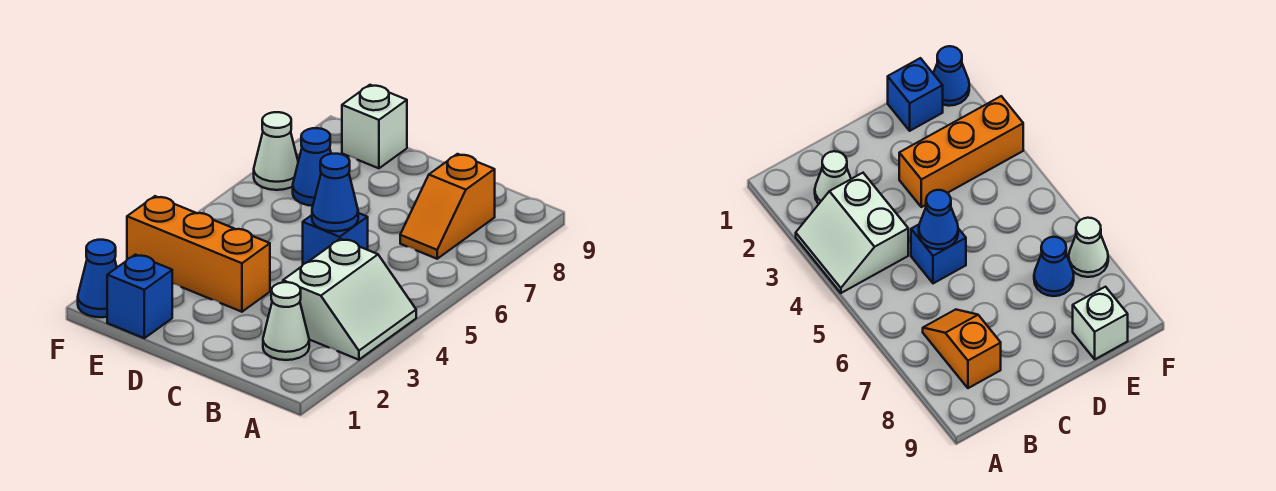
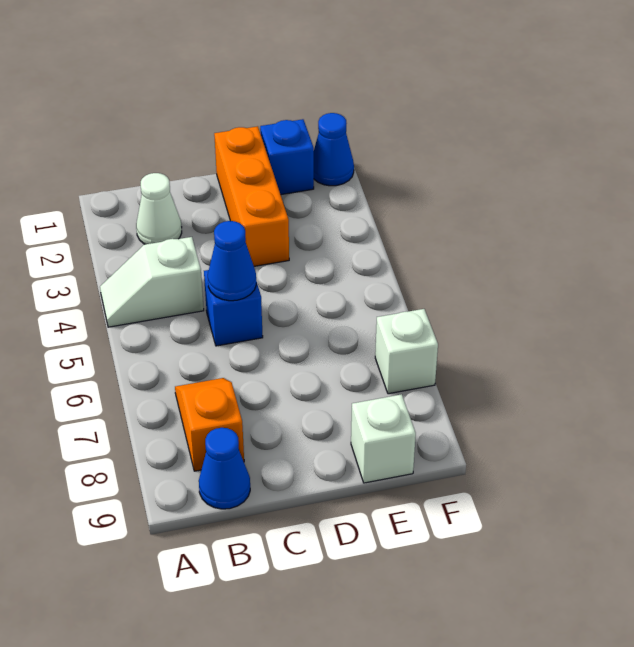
white slope A3:B4 level 1 top B -> white slope A4:B4 level 1 top B
orange brick D3:F3 level 1 -> orange brick D1:D3 level 1
blue cone E7 level 1 -> blue cone B9 level 1
white cone F7 level 1 -> white brick F7 level 1

